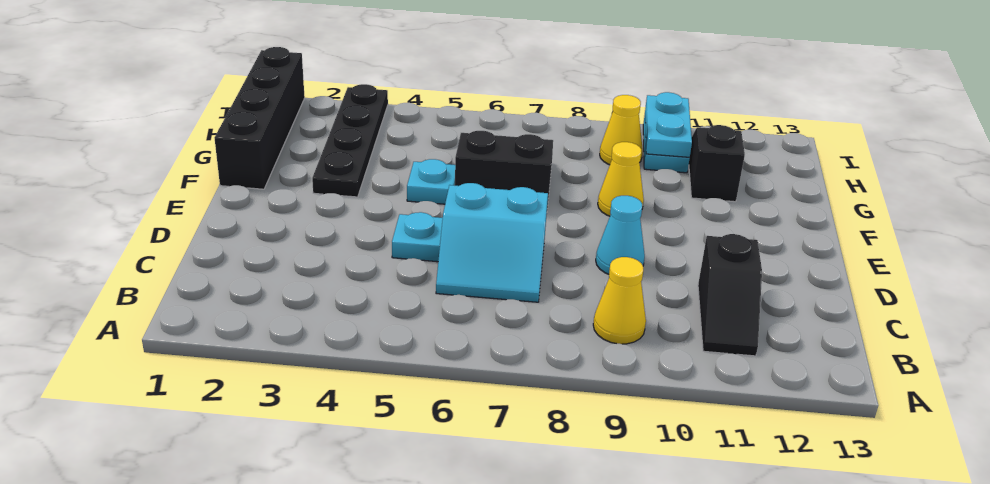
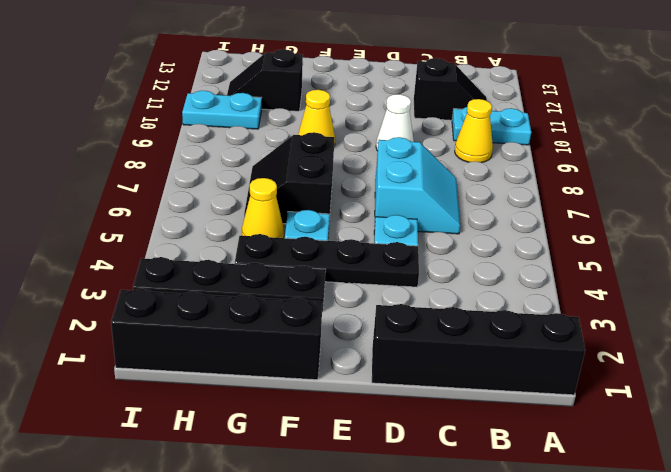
none -> black brick A1:D1 level 1
none -> black plate D4:G4 level 1
cyan cone D9 level 1 -> white cone D9 level 1
yellow cone H9 level 1 -> yellow cone G5 level 1
cyan plate H10:I10 level 2 -> cyan plate A10:B10 level 1

